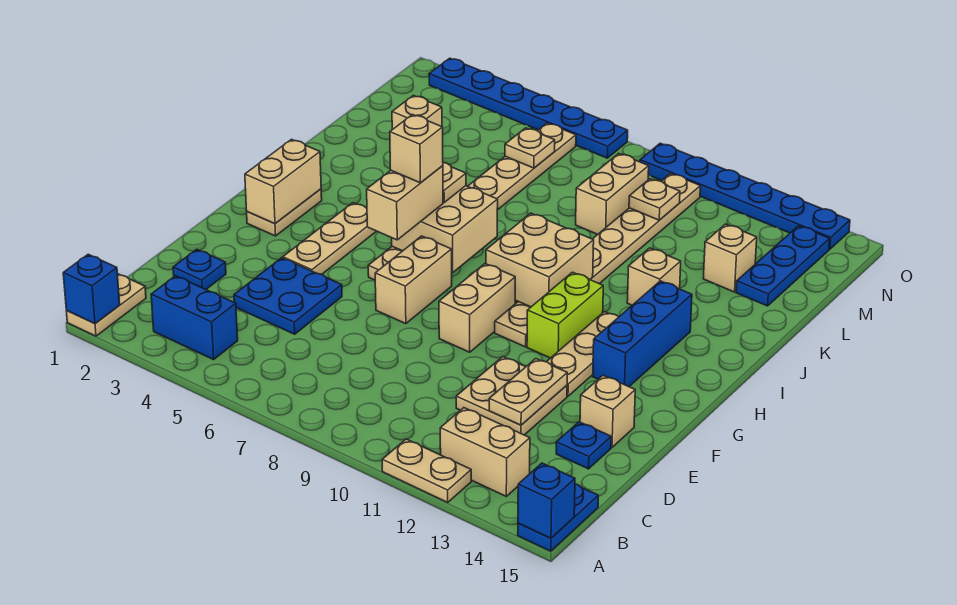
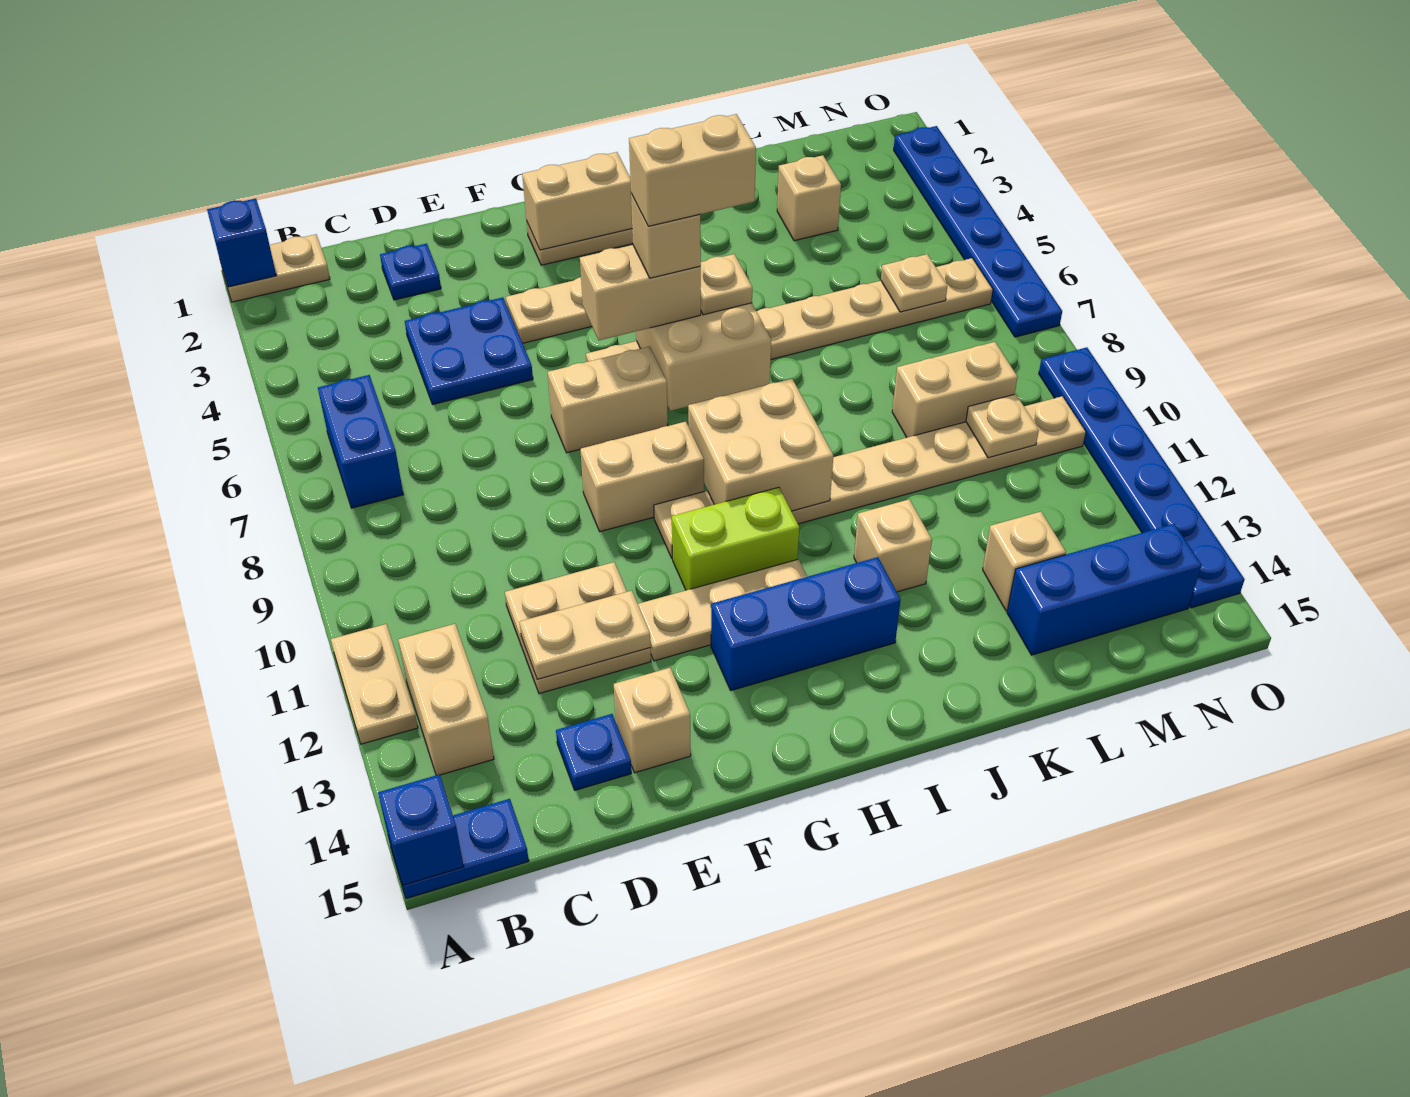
blue brick B3:B4 level 1 -> blue brick B6:B7 level 1
none -> tan brick H6:I6 level 5
blue plate L14:N14 level 1 -> blue brick L14:N14 level 1

